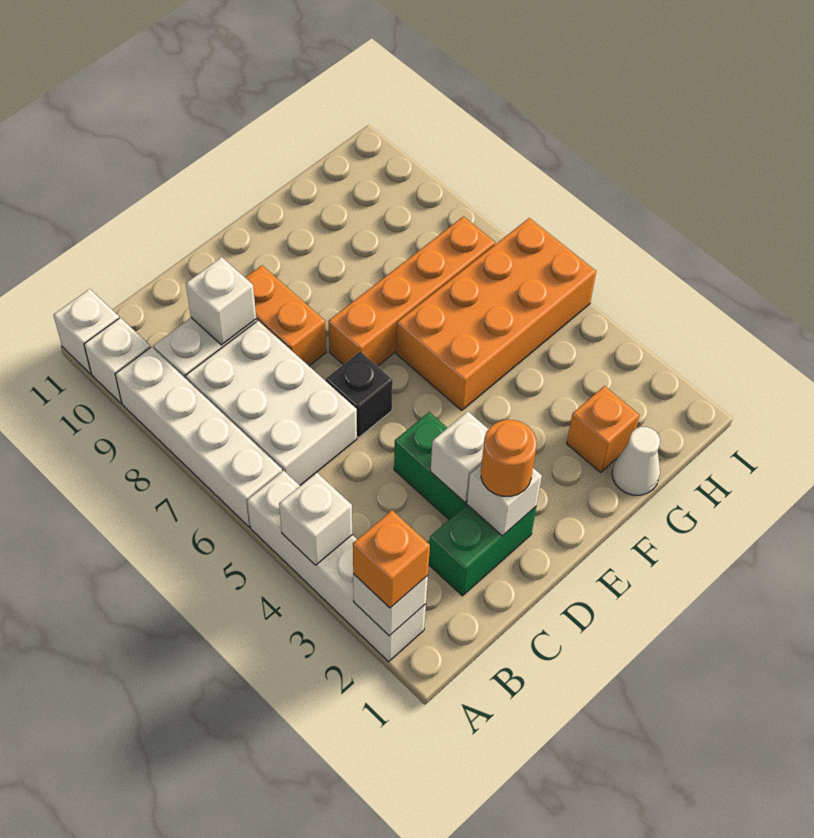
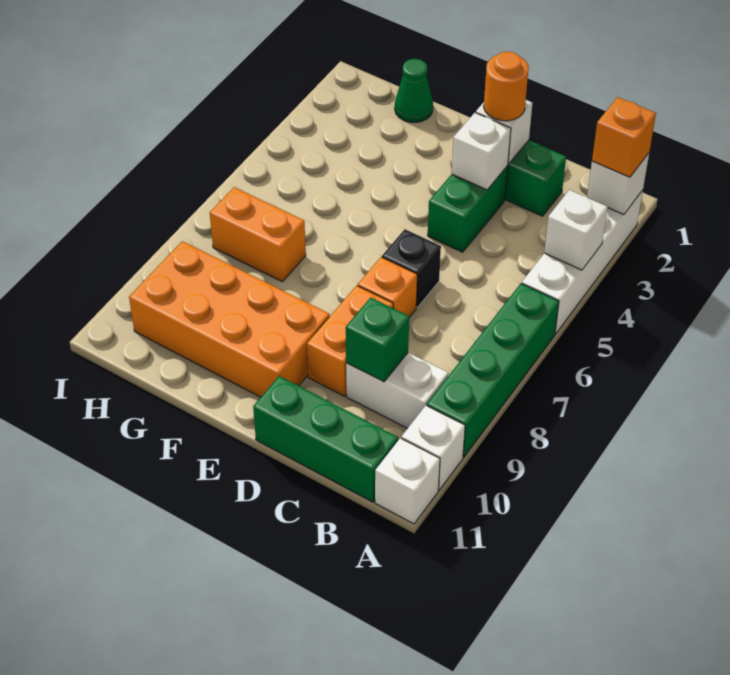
white brick A6:A9 level 1 -> green brick A6:A9 level 1
white brick B6:C8 level 1 -> none
none -> green brick B11:D11 level 1
white brick C9 level 2 -> green brick C9 level 2
orange brick E7:H7 level 1 -> orange brick G7:H7 level 1
orange brick F5:I6 level 1 -> orange brick E9:H10 level 1
white cone G1 level 1 -> green cone G1 level 1
orange brick G2 level 1 -> orange brick D7 level 1

